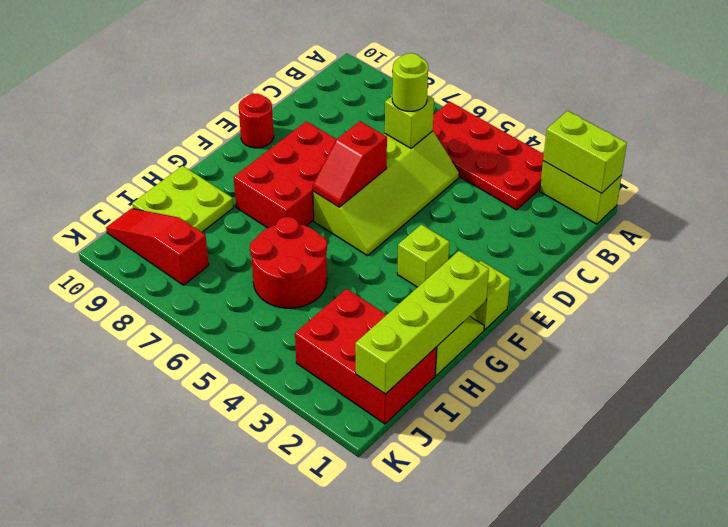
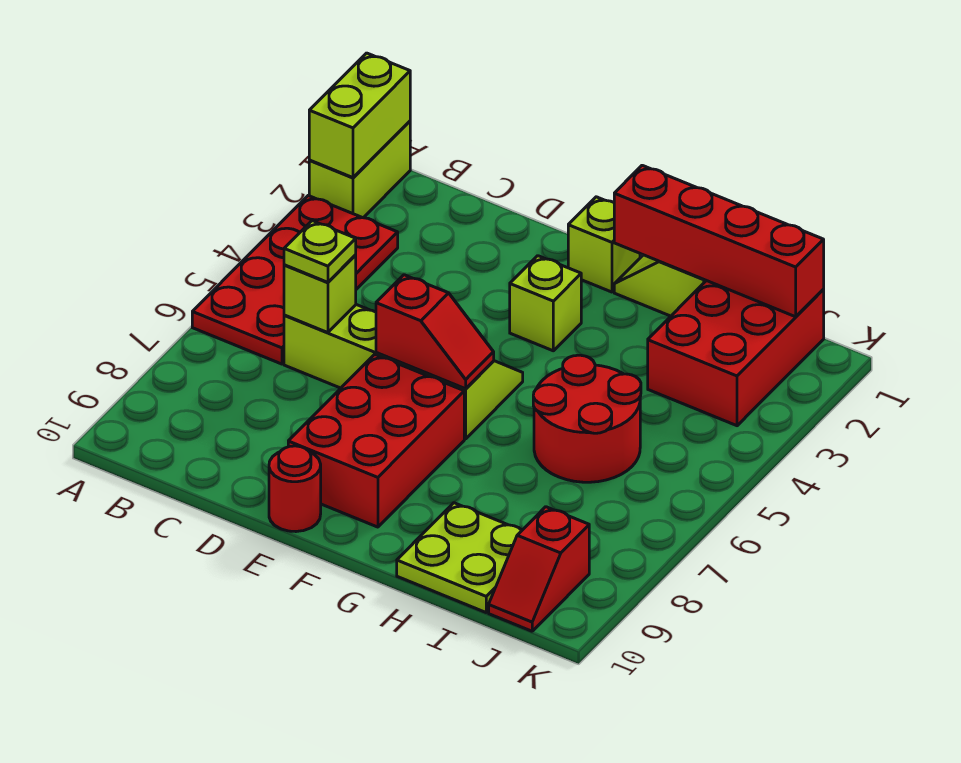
lime round brick C6 level 3 -> lime plate C6 level 3
red brick E7:G8 level 1 -> red brick E7:F9 level 1
lime brick G1:J1 level 2 -> red brick G1:J1 level 2
red slope J8:J10 level 1 top 8 -> red slope J9:J10 level 1 top 9

